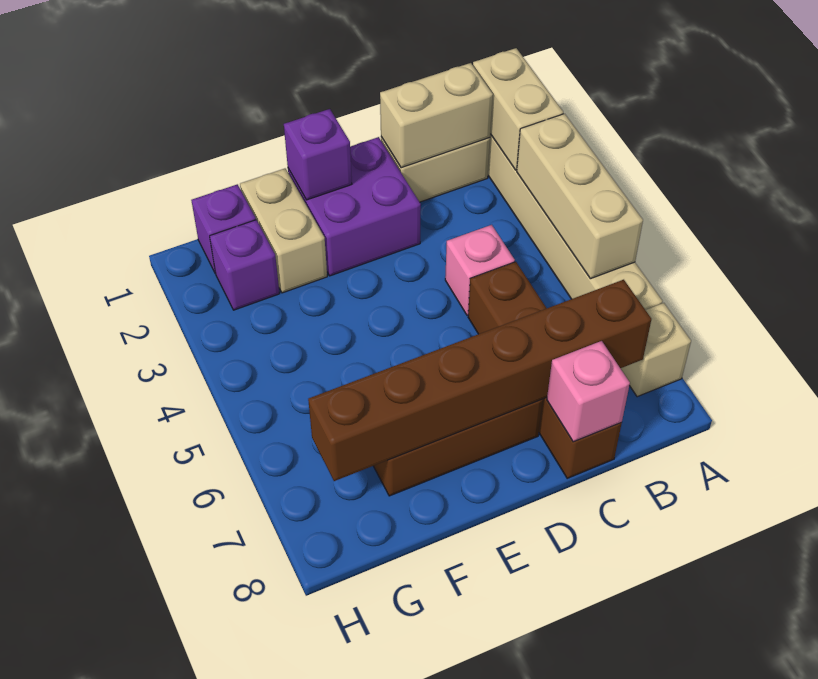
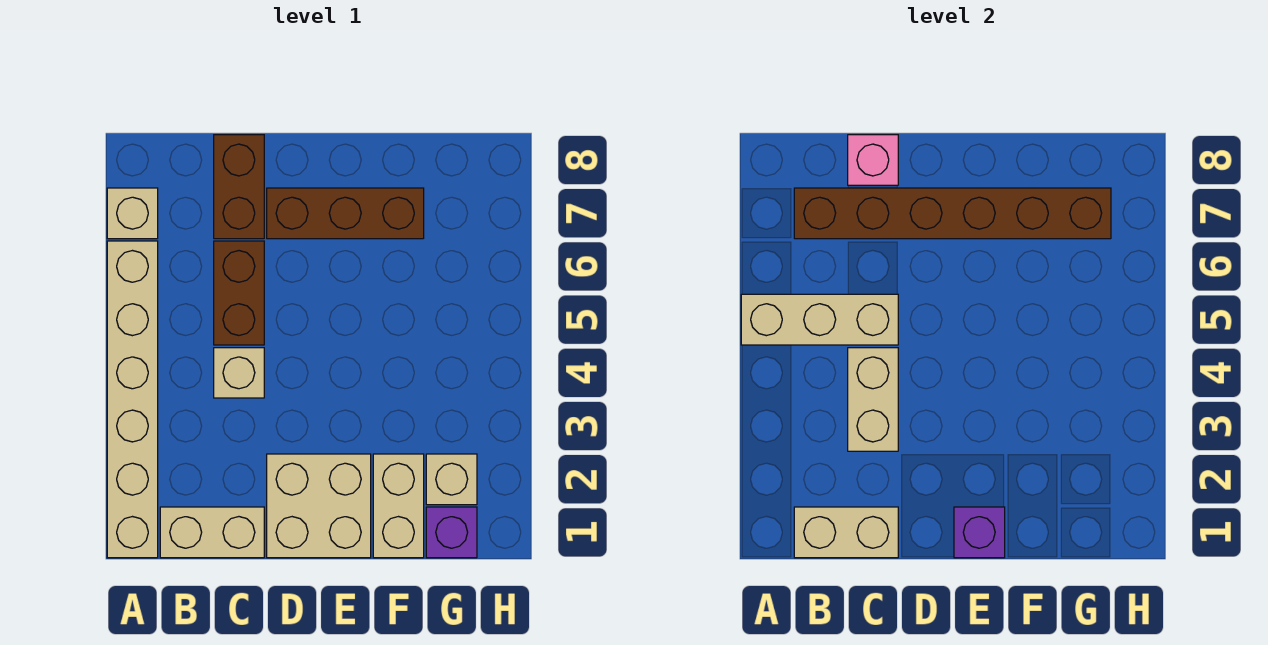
tan brick A1:A2 level 2 -> tan brick C3:C4 level 2
tan brick A3:A5 level 2 -> tan brick A5:C5 level 2
pink brick C4 level 1 -> tan brick C4 level 1
purple brick D1:E2 level 1 -> tan brick D1:E2 level 1
purple brick G2 level 1 -> tan brick G2 level 1

